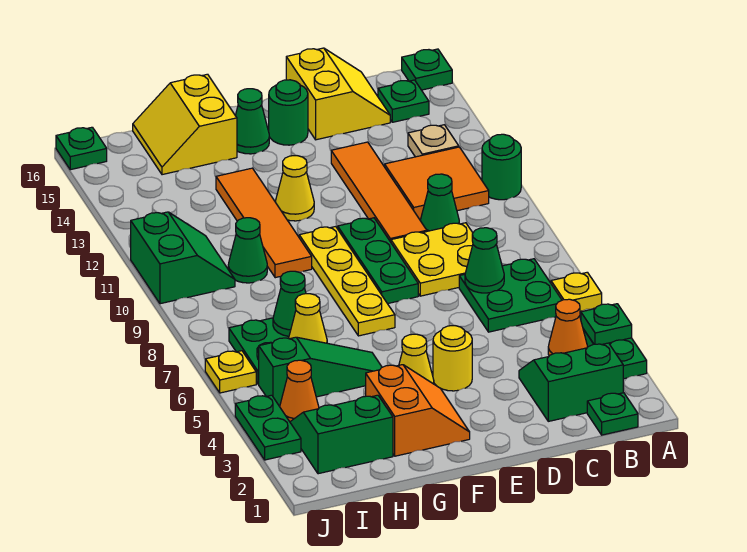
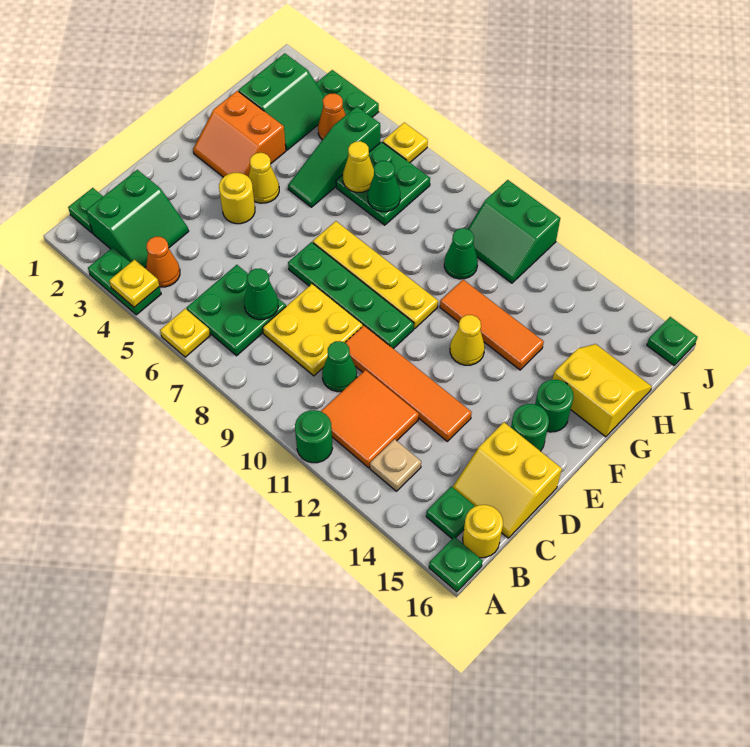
green plate A4 level 2 -> yellow plate A4 level 2
none -> yellow round brick B16 level 1
green plate E8:E10 level 1 -> green plate E7:E10 level 1
green cone F15 level 1 -> green round brick F15 level 1
orange tile G10:G13 level 1 -> orange tile G11:G13 level 1

